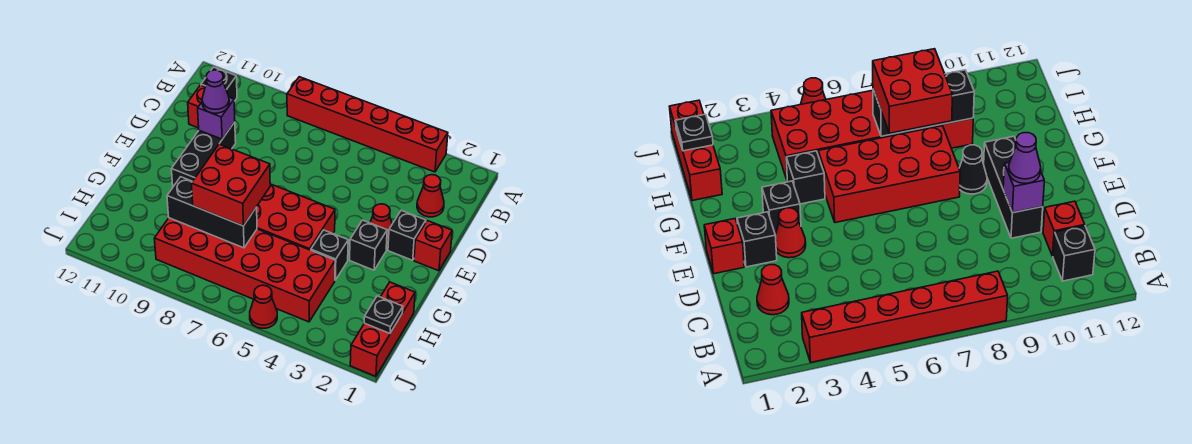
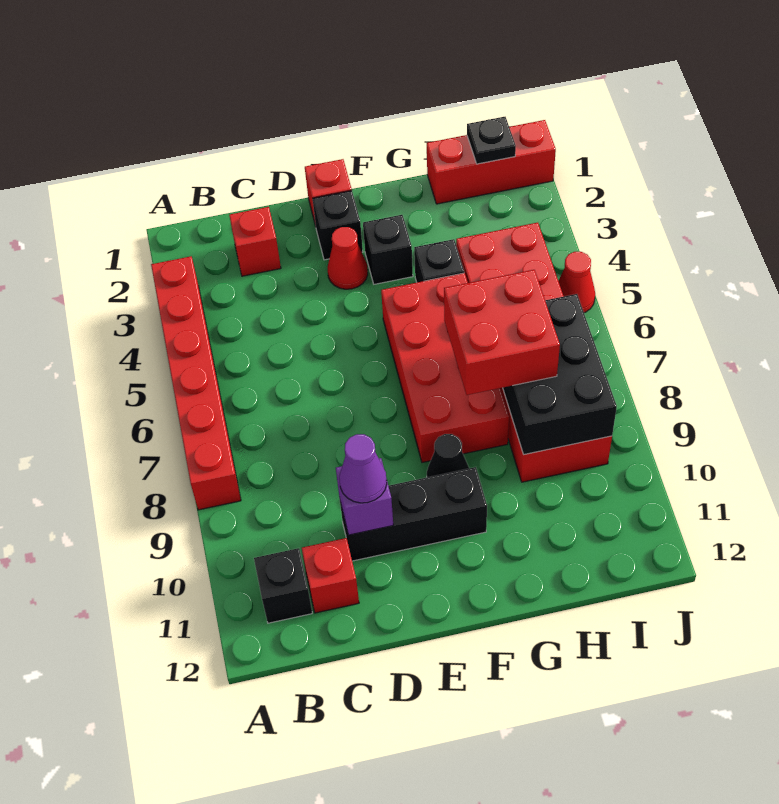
red cone C2 level 1 -> red brick C2 level 1
black brick H7:H9 level 2 -> black brick H7:I9 level 2

